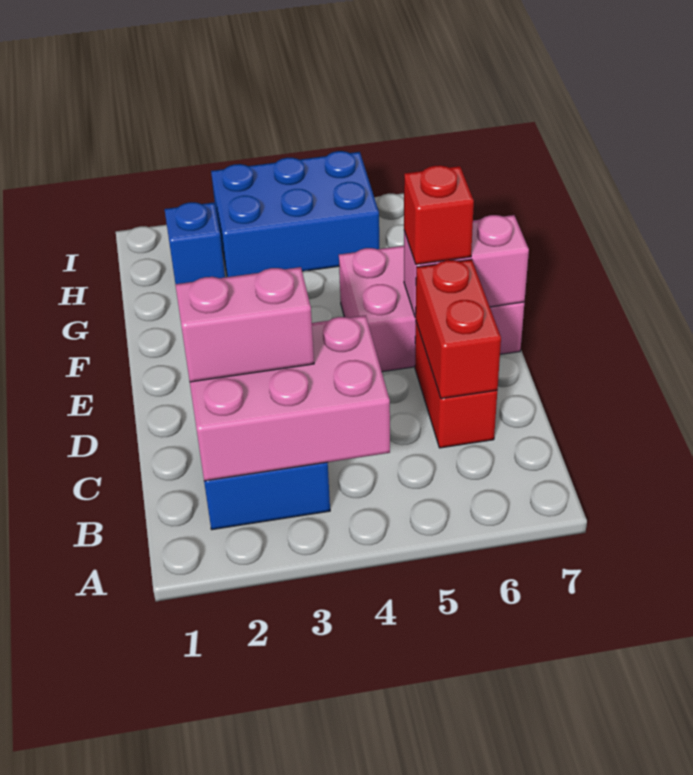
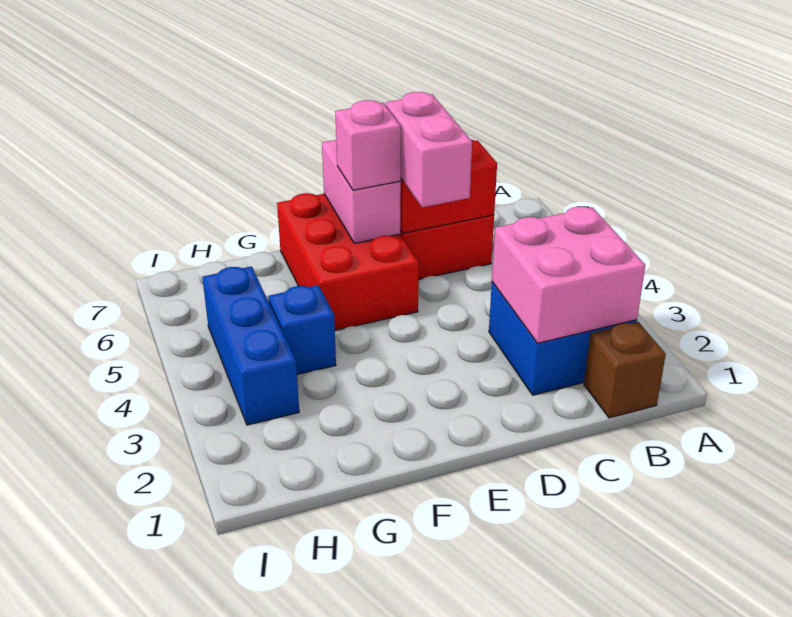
none -> brown brick B1 level 1
pink brick B2:C4 level 2 -> pink brick B2:C3 level 2
pink brick C2:C3 level 3 -> pink brick D5:D6 level 3
pink brick E5:F7 level 1 -> red brick E5:F7 level 1
red brick E6 level 3 -> pink brick E6 level 3
blue brick H2 level 1 -> blue brick G4 level 1
blue brick H3:I5 level 1 -> blue brick H3:H5 level 1

